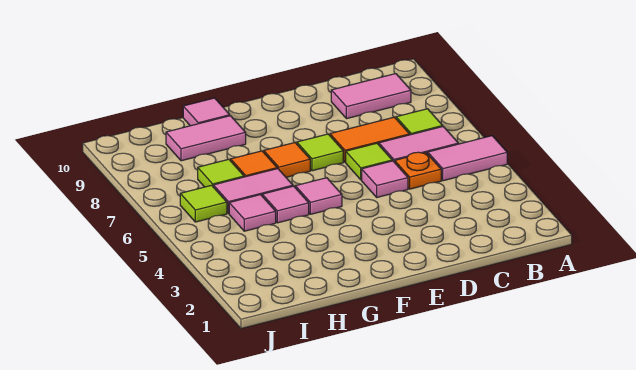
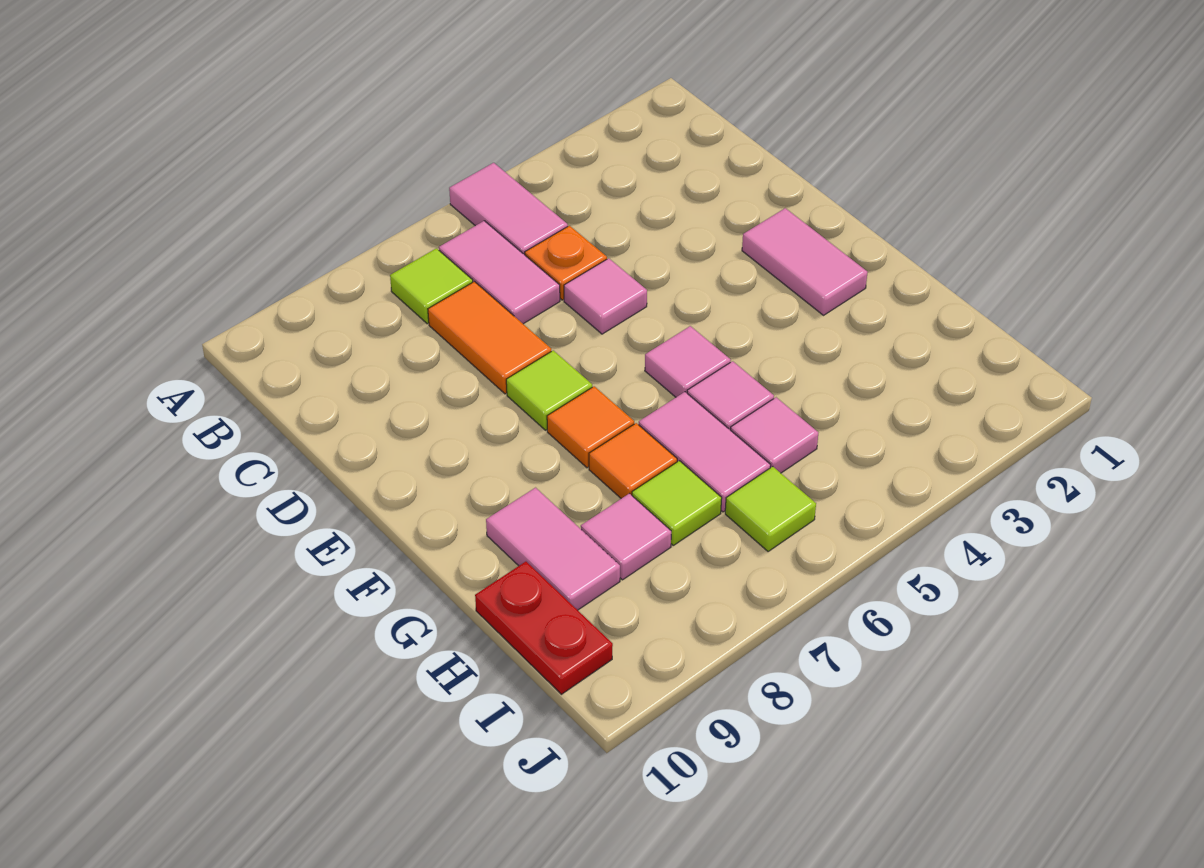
pink tile B9:C9 level 1 -> pink tile E2:F2 level 1
lime tile D6 level 1 -> none
pink tile G10 level 1 -> pink tile H8 level 1
none -> red plate H10:I10 level 1

